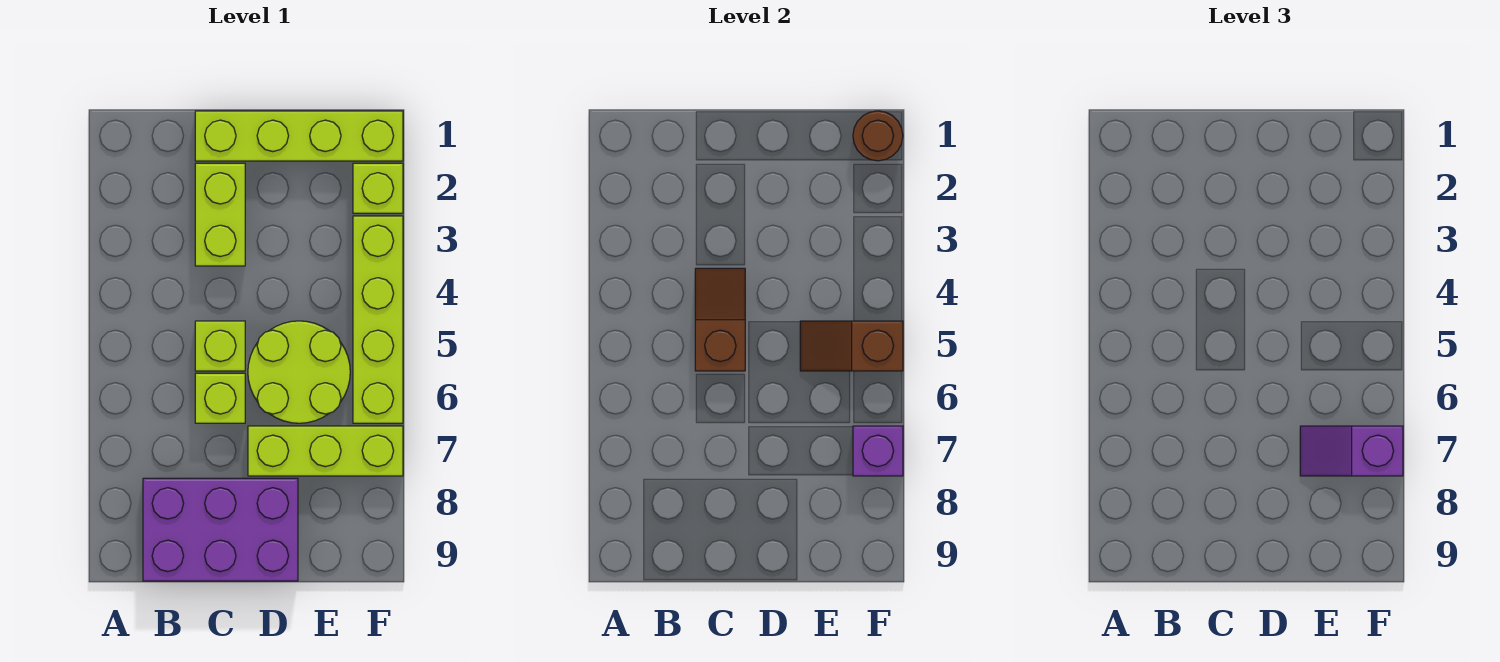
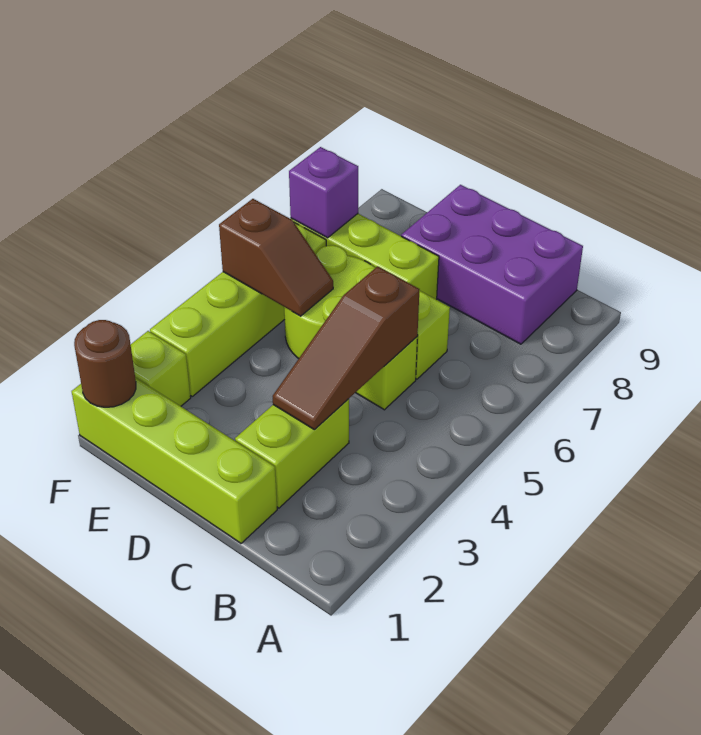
brown slope C4:C5 level 2 top 5 -> brown slope C3:C5 level 2 top 5
purple slope E7:F7 level 3 top F -> none

